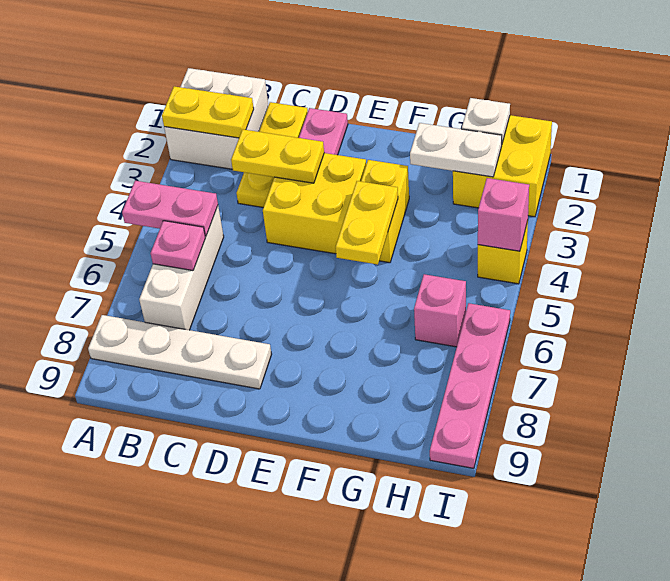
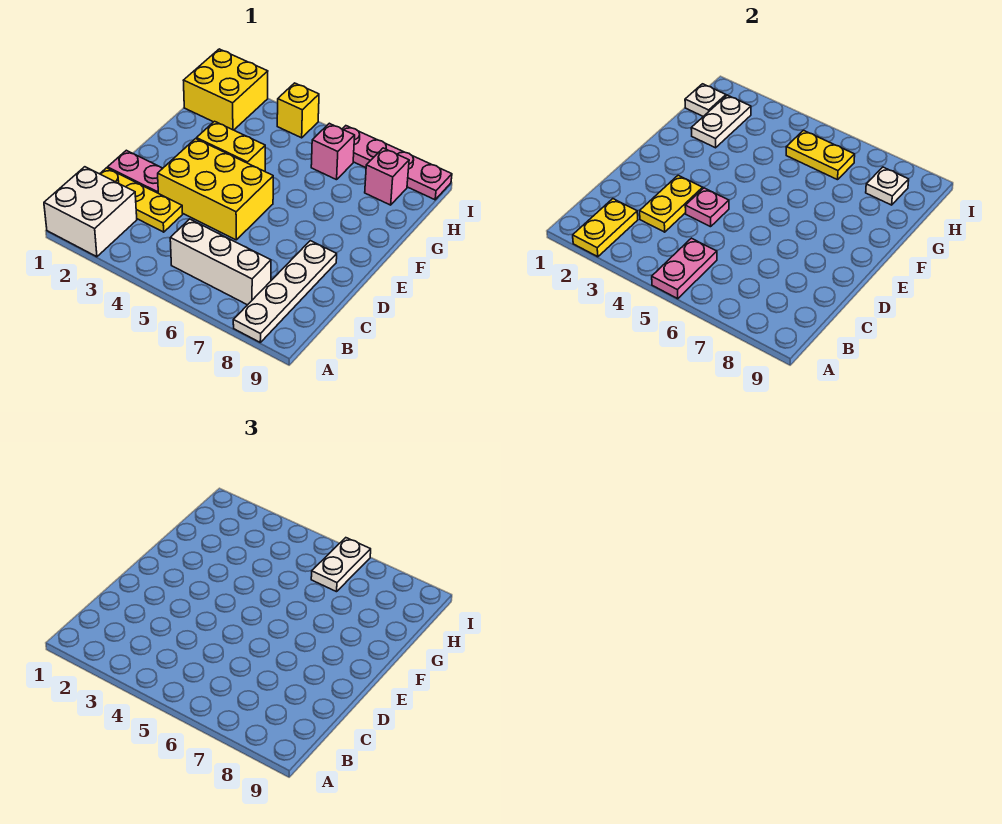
pink plate B6 level 2 -> pink plate D4 level 2
yellow brick D3:E4 level 1 -> yellow brick D3:E5 level 1
yellow plate F4:F5 level 2 -> yellow plate H5:H6 level 2
none -> white plate H6:I6 level 3
none -> white plate H8 level 2
pink brick I4 level 2 -> pink brick H8 level 1

